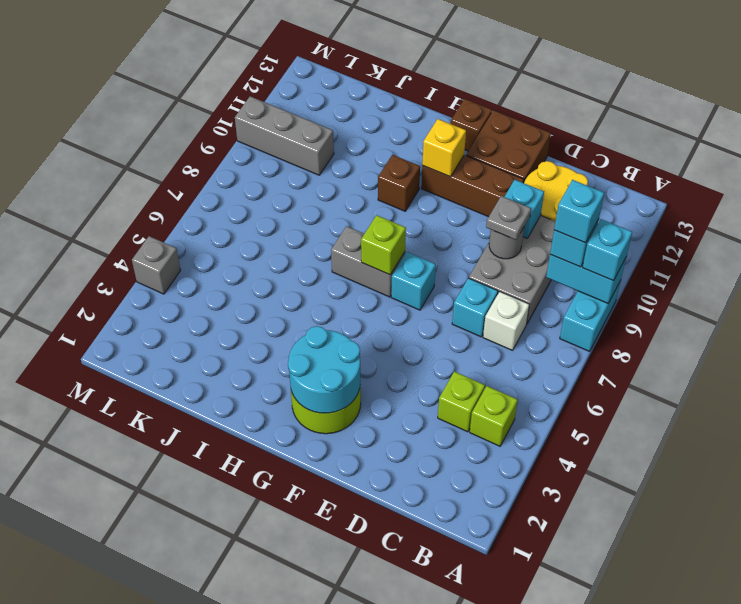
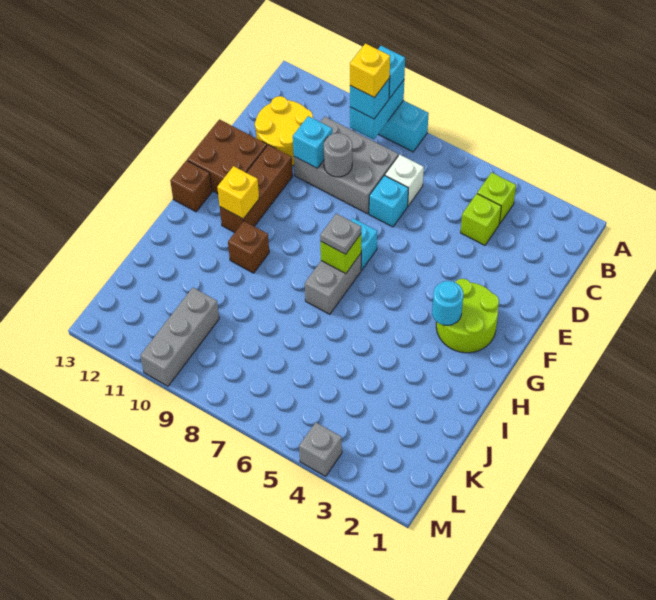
cyan brick B9 level 4 -> yellow brick B9 level 4
grey plate D9 level 3 -> grey plate G7 level 3
cyan round brick F2:G3 level 2 -> cyan round brick G3 level 2

